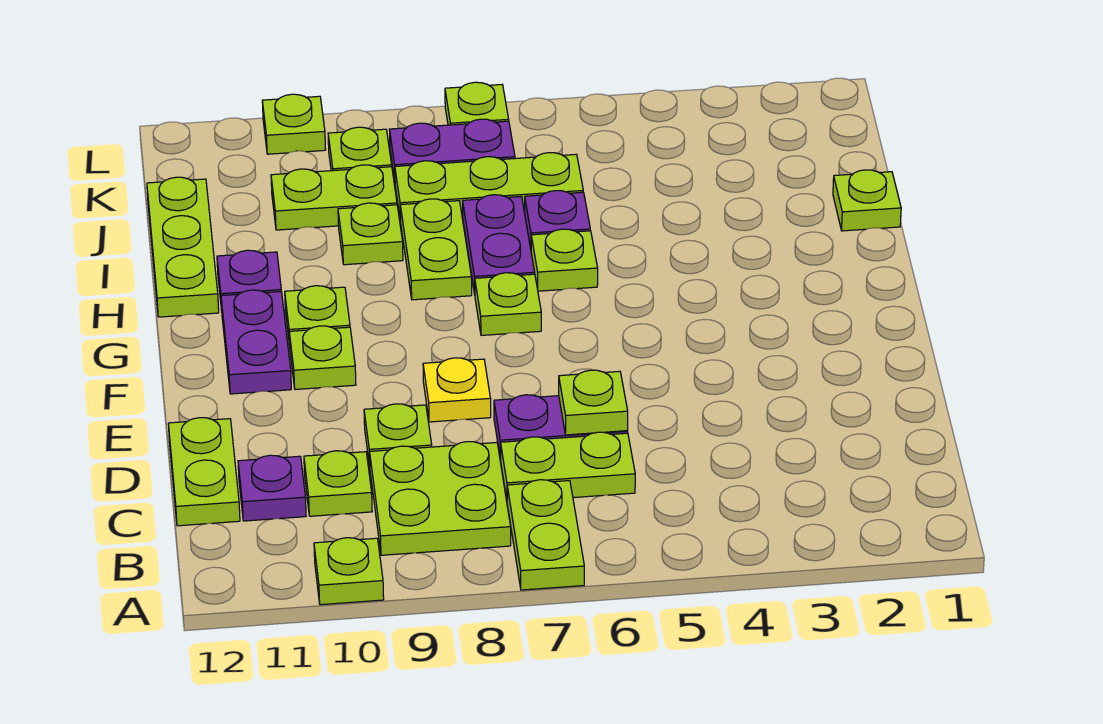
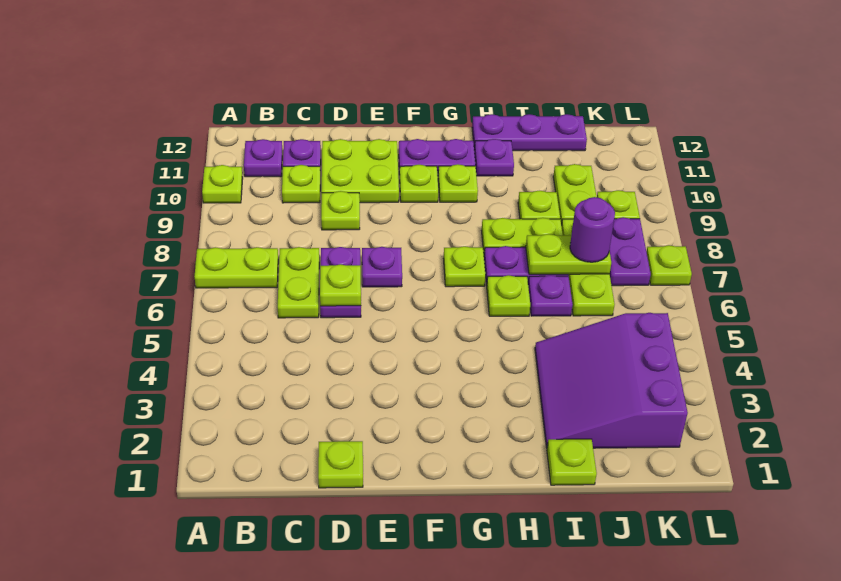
lime plate B8:C9 level 1 -> lime plate D10:E11 level 1
none -> purple plate B11 level 1
lime plate C12:D12 level 1 -> lime plate I7:J7 level 2
none -> purple plate E7 level 1
yellow plate E8 level 1 -> none
lime plate H12:J12 level 1 -> purple plate H12:J12 level 1
none -> purple slope I2:K4 level 1 top K
none -> purple round brick J7 level 3
lime plate L10 level 1 -> lime plate D1 level 1

